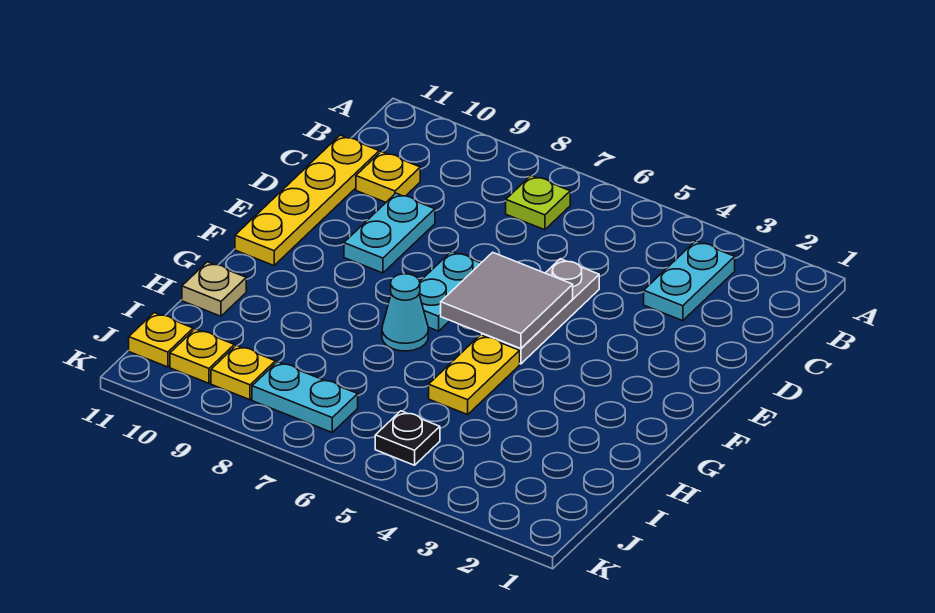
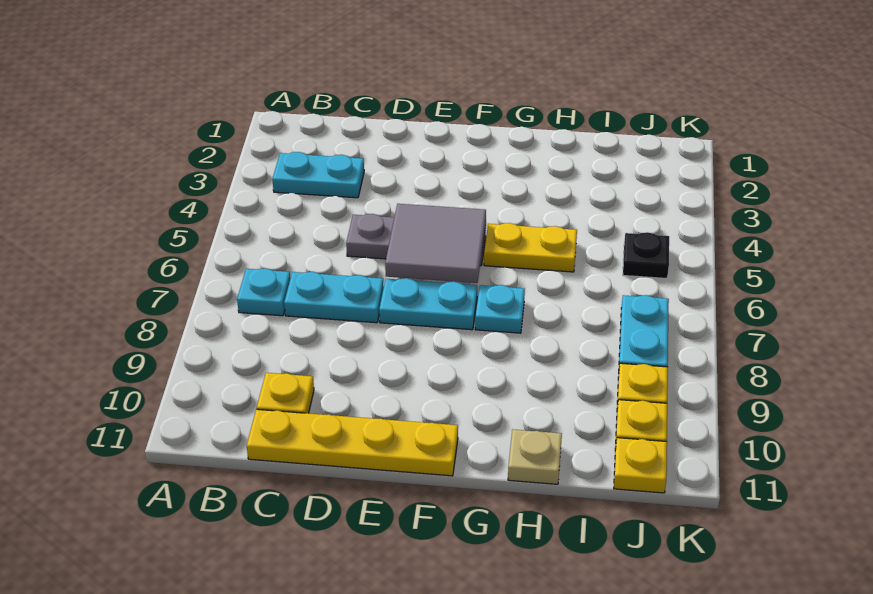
lime plate B7 level 1 -> cyan plate B7 level 1
cyan plate D9:E9 level 1 -> cyan plate C7:D7 level 1
cyan cone G7 level 1 -> cyan plate G7 level 1

